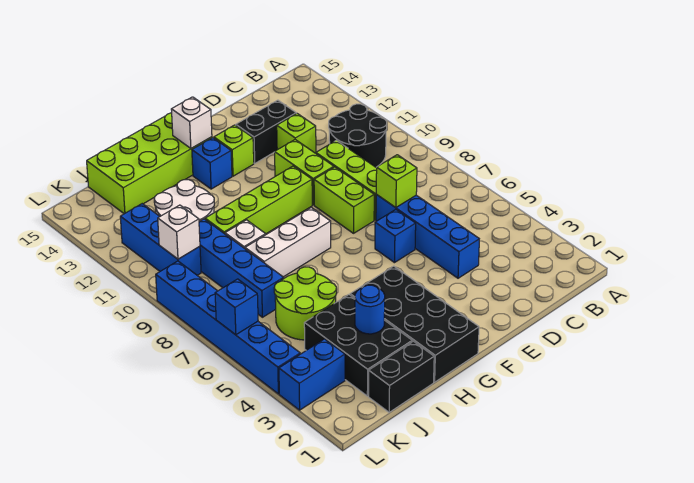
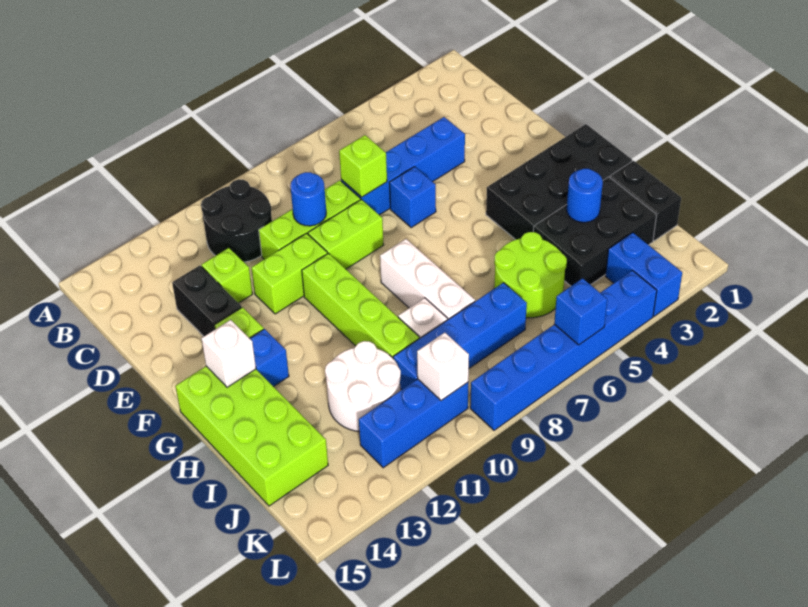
none -> blue round brick D9 level 2

